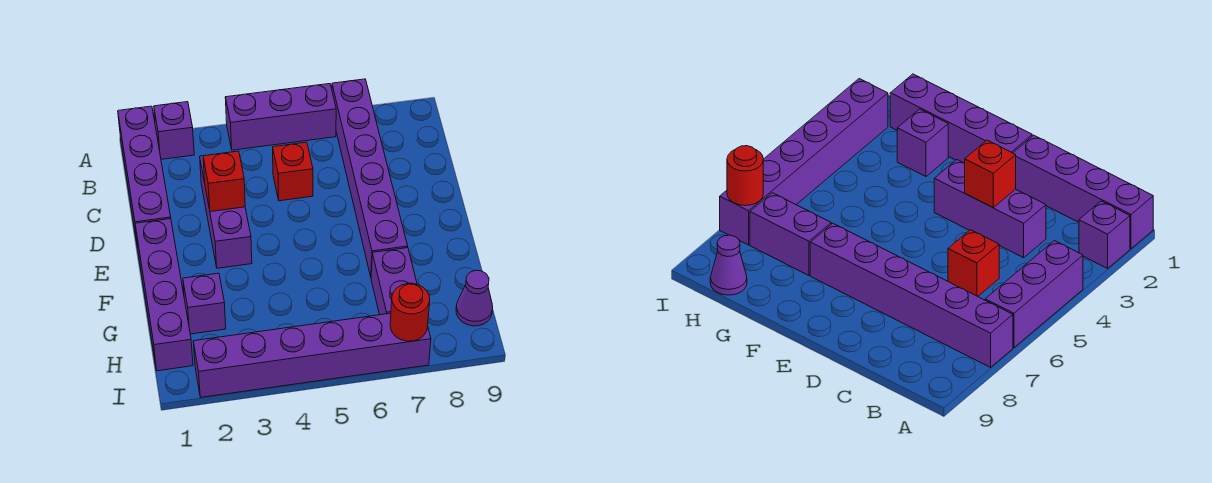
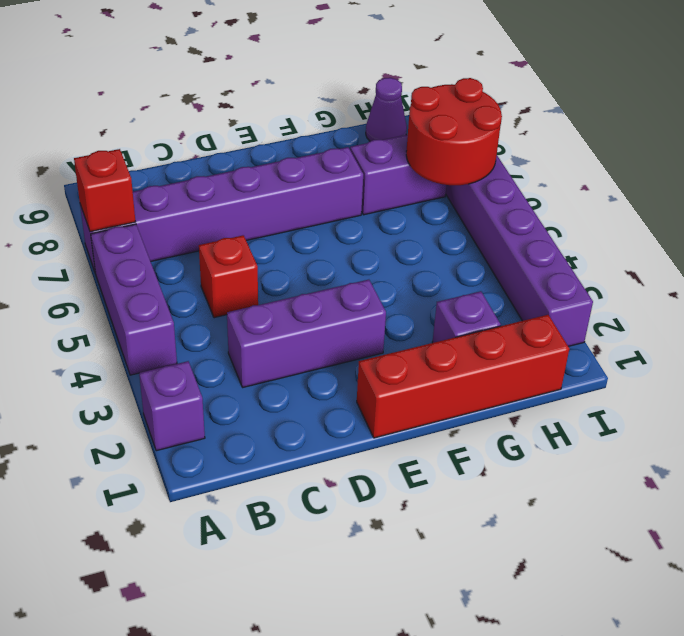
purple brick A1:D1 level 1 -> none
red brick D3 level 2 -> red brick A7 level 2
purple brick E1:H1 level 1 -> red brick E1:H1 level 1
red round brick I7 level 2 -> red round brick H6:I7 level 2

